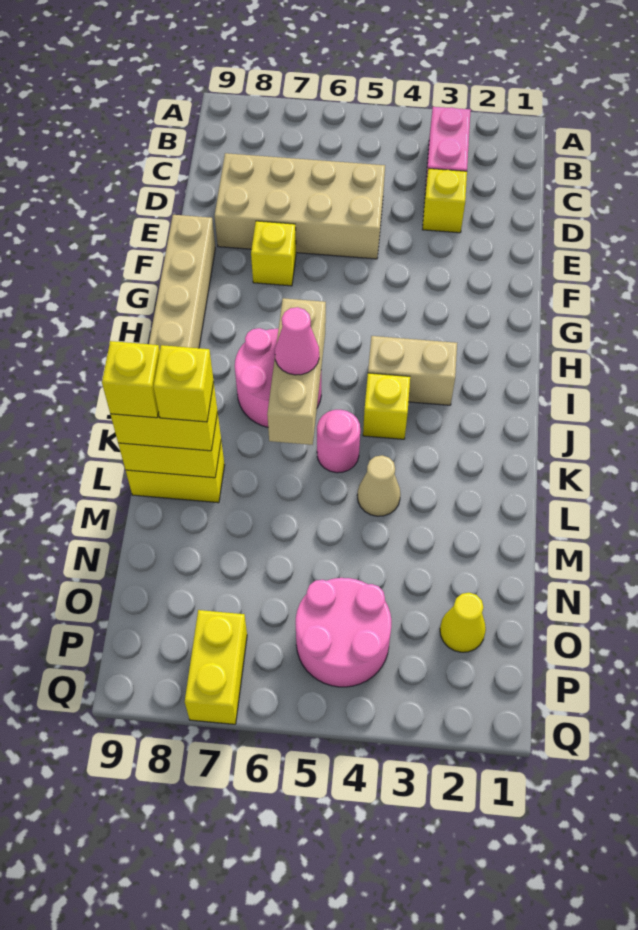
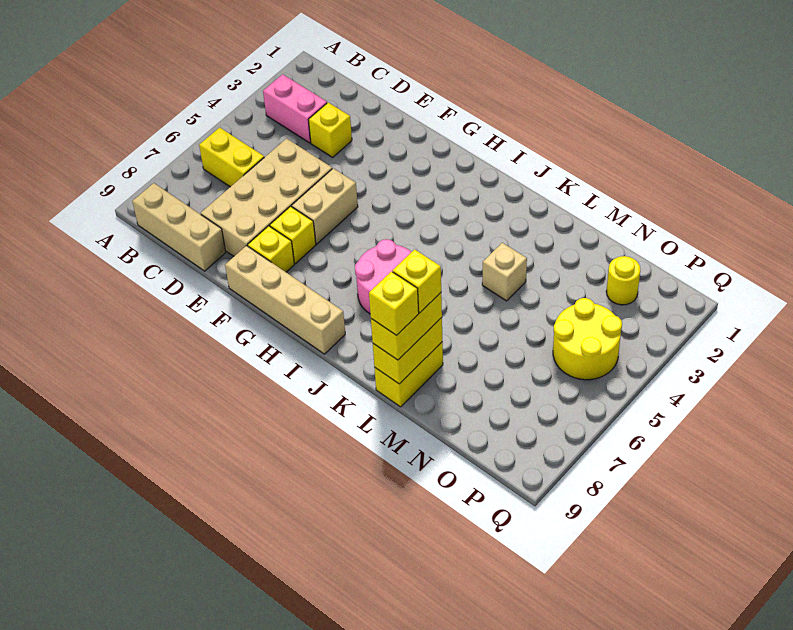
tan brick I3:I4 level 1 -> tan brick F5:F6 level 1
tan brick I6:K6 level 2 -> tan brick B9:D9 level 1
yellow brick J4 level 1 -> yellow brick F8 level 1
pink cone J6 level 3 -> none
pink round brick K5 level 1 -> none
tan cone L4 level 1 -> tan brick L4 level 1
yellow cone O2 level 1 -> yellow round brick O2 level 1
pink round brick O4:P5 level 1 -> yellow round brick O4:P5 level 1
yellow brick P7:Q7 level 1 -> yellow brick B6:C6 level 1

